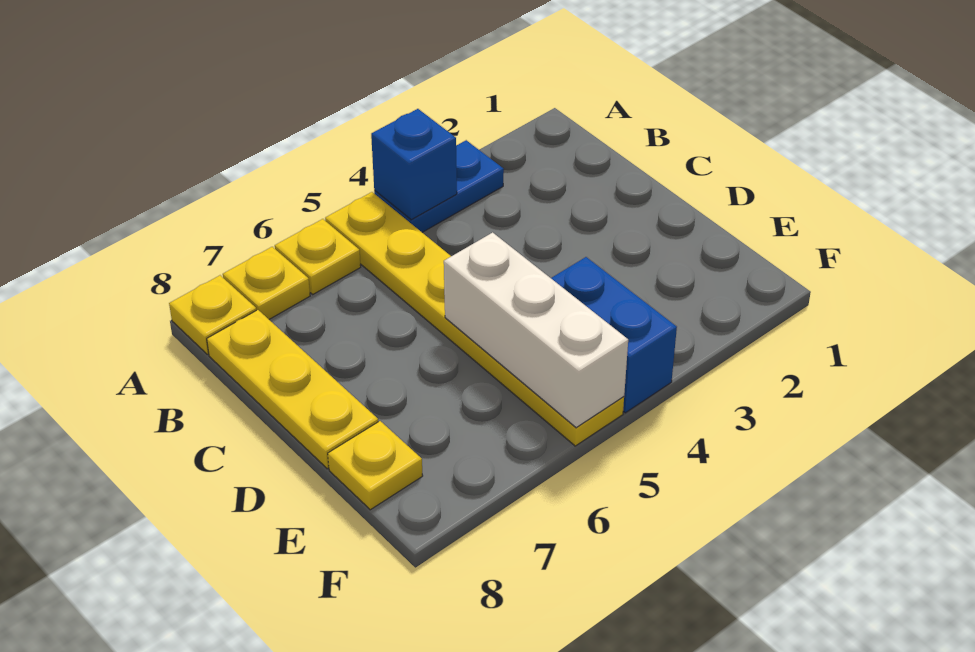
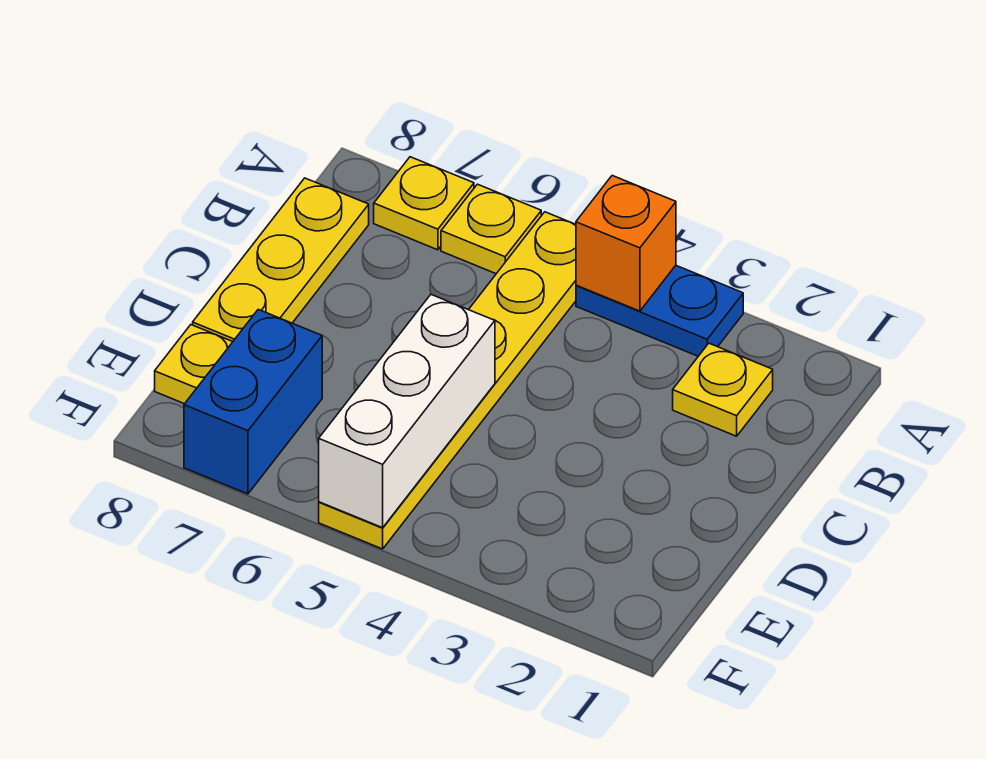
blue brick A4 level 2 -> orange brick A4 level 2
yellow plate A8 level 1 -> yellow plate B2 level 1
blue brick E4:F4 level 1 -> blue brick E7:F7 level 1

